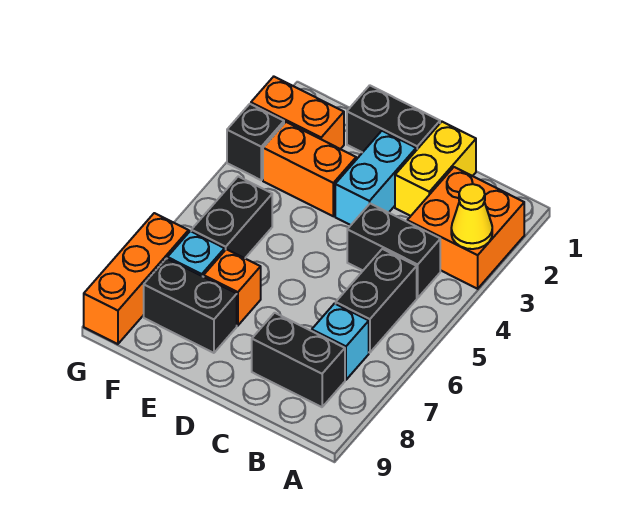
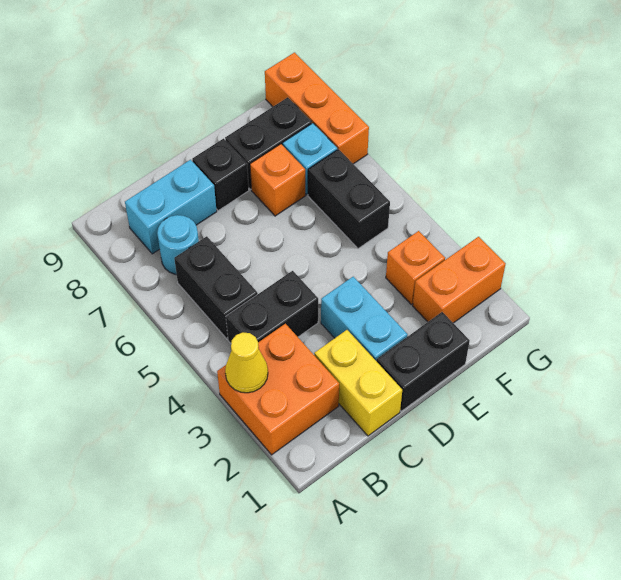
cyan brick B7 level 1 -> cyan round brick B7 level 1
black brick B8:C8 level 1 -> cyan brick B8:C8 level 1
orange brick E3:F3 level 1 -> orange brick F3 level 1
black brick G3 level 1 -> black brick D8 level 1

